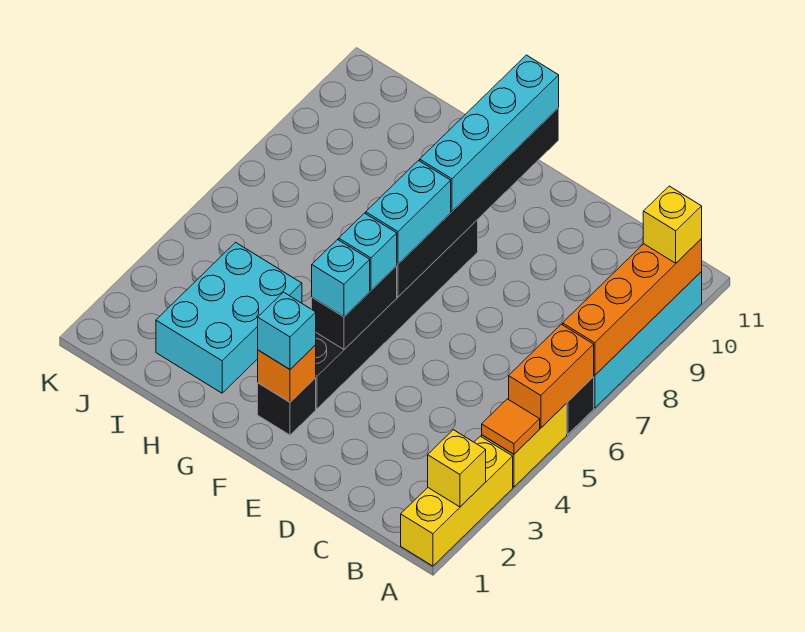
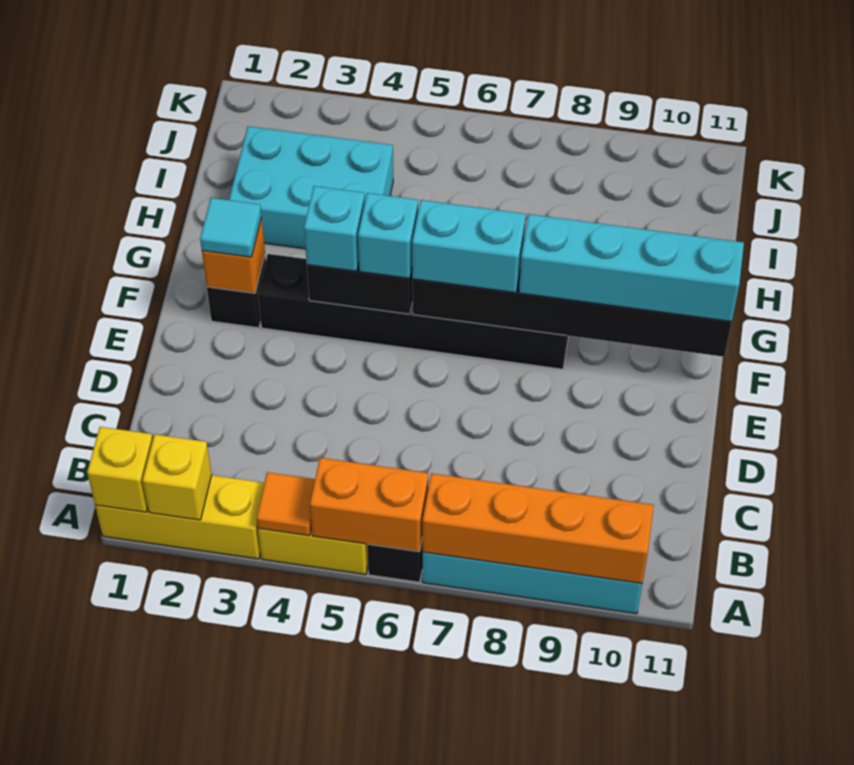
yellow brick A10 level 3 -> yellow brick A1 level 2
cyan brick F2 level 3 -> cyan tile F2 level 3

